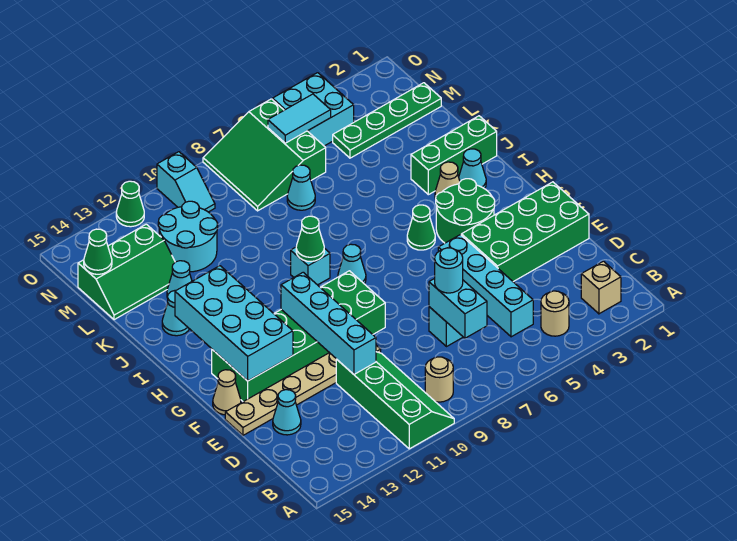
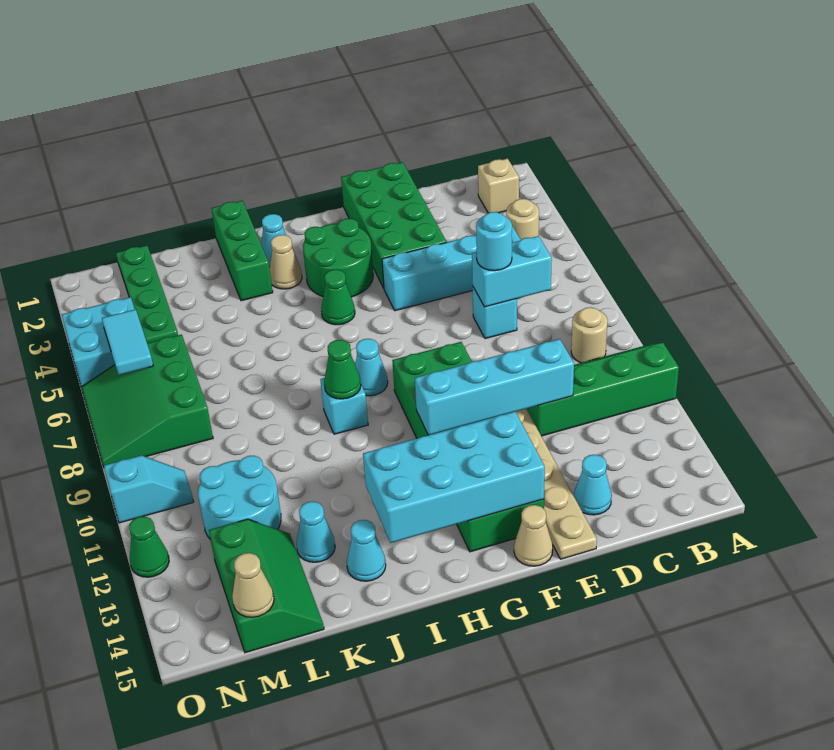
cyan cone L7 level 1 -> none
green slope M6:O8 level 1 top 6 -> green slope M6:O8 level 1 top M
green cone M15 level 2 -> tan cone M15 level 2

